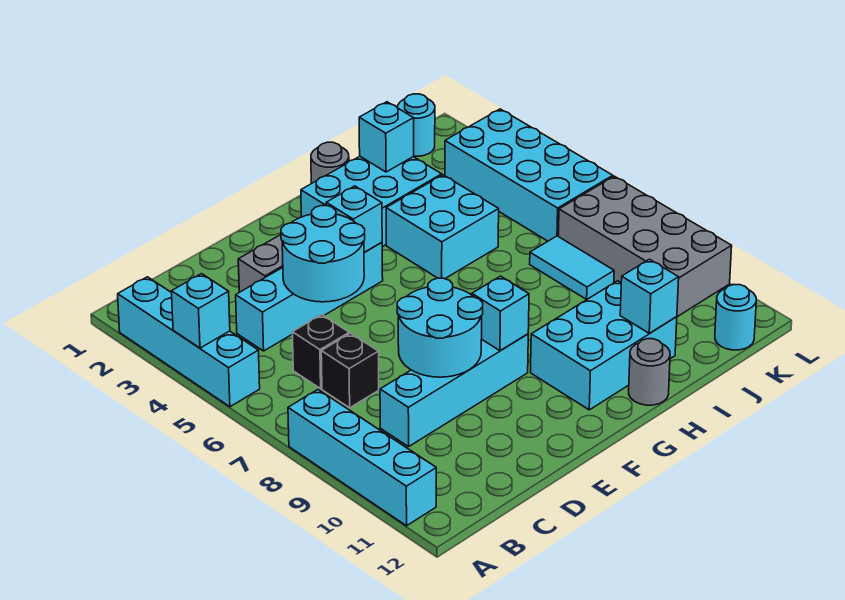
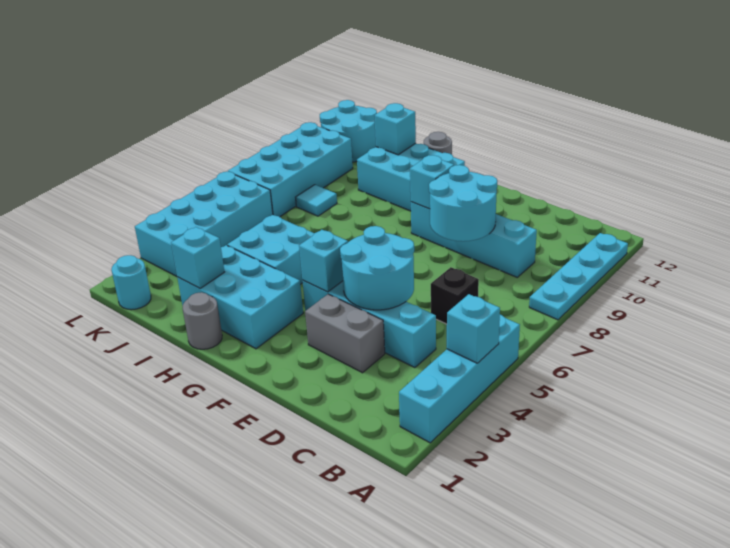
cyan brick A8:A11 level 1 -> cyan plate A8:A11 level 1
black brick C7 level 1 -> none
cyan tile J7:J8 level 1 -> cyan tile J8 level 1
grey brick K7:L10 level 1 -> cyan brick K7:L10 level 1
cyan round brick K12 level 1 -> cyan round brick K11:L12 level 1

